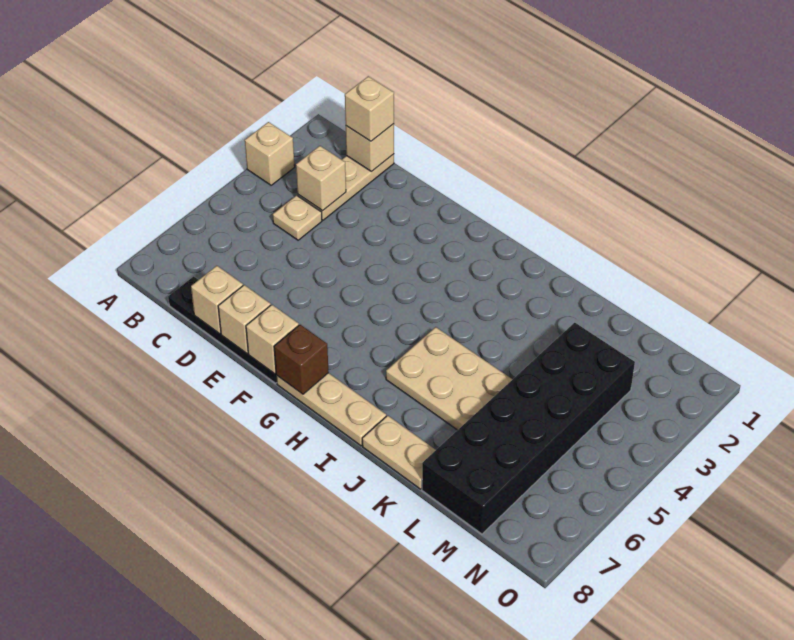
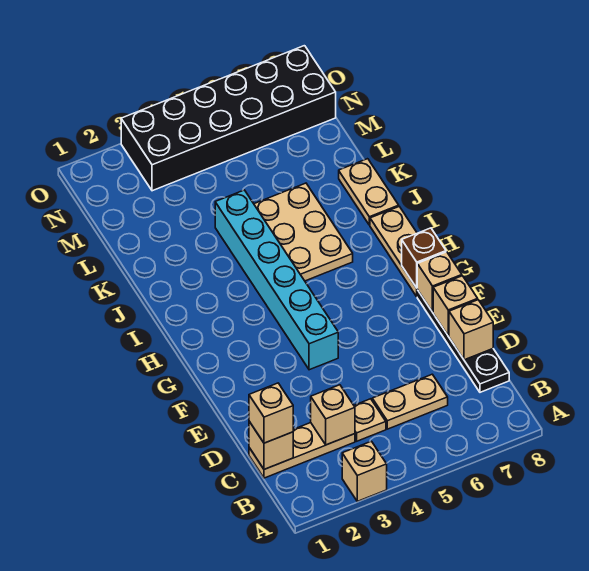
none -> tan plate C5:C6 level 1
none -> cyan brick F4:K4 level 1
black brick L3:M8 level 1 -> black brick N3:O8 level 1

